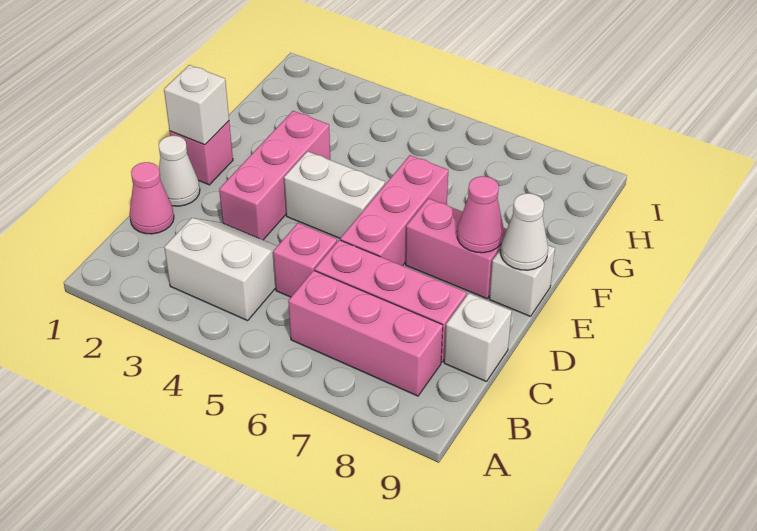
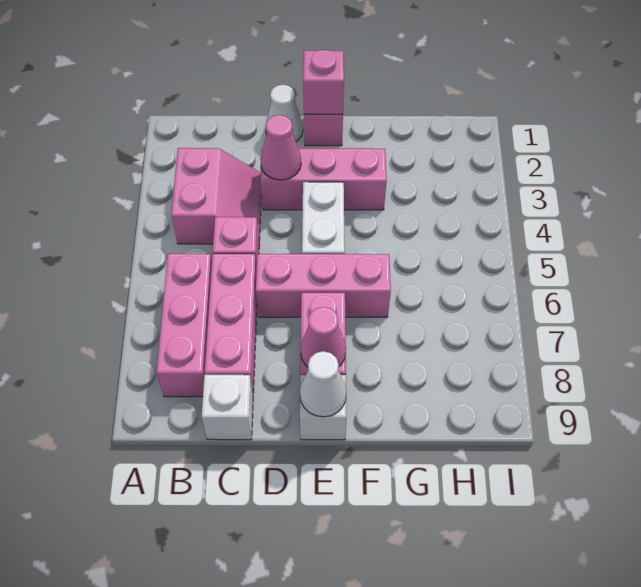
white slope B3:C4 level 1 top B -> pink slope B3:C4 level 1 top B
pink cone C1 level 1 -> pink cone D3 level 2
white brick E1 level 2 -> pink brick E1 level 2

